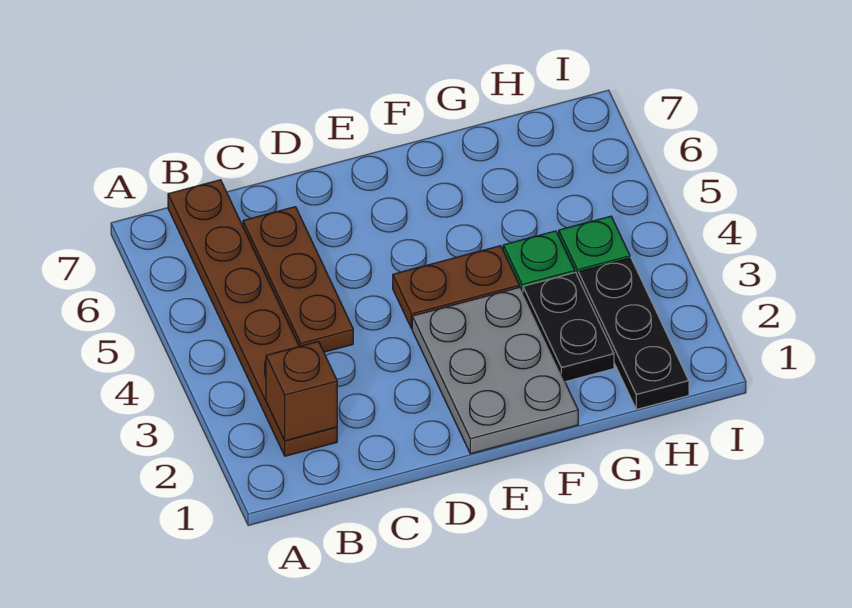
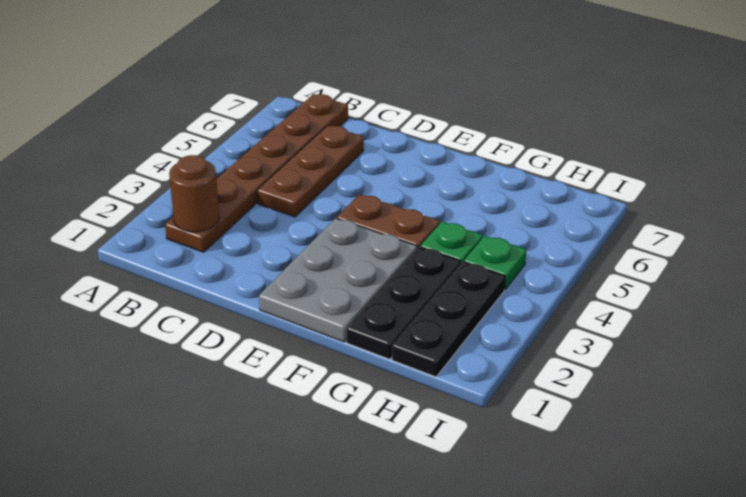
brown brick B2 level 2 -> brown round brick B2 level 2
black plate G2:G3 level 1 -> black plate G1:G3 level 1

